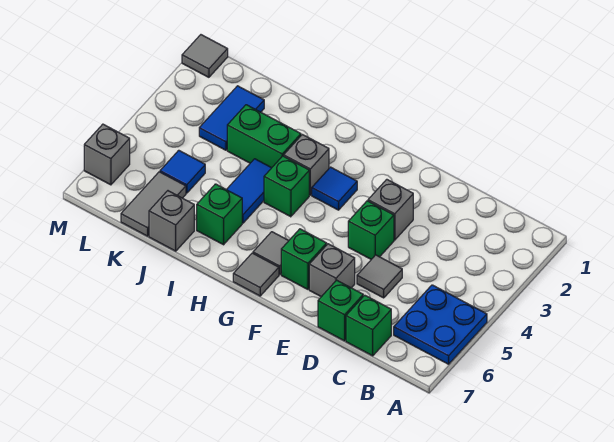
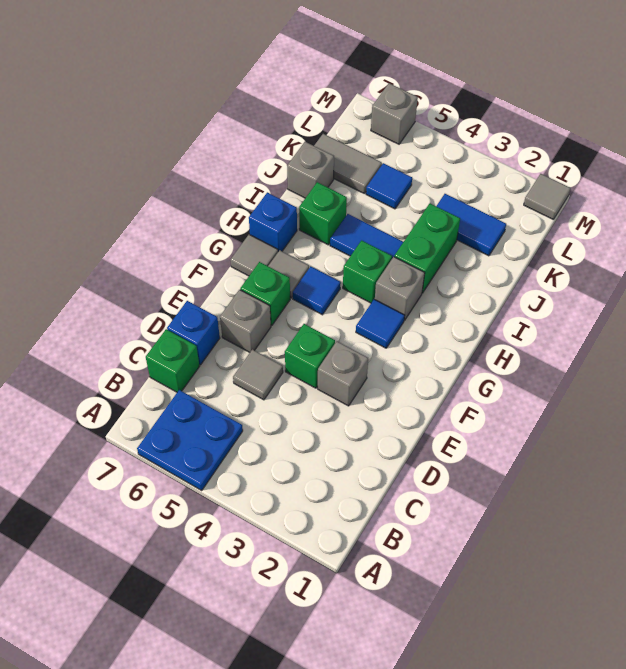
green brick D7 level 1 -> blue brick D7 level 1
none -> blue tile G5 level 1
none -> blue brick H7 level 1

